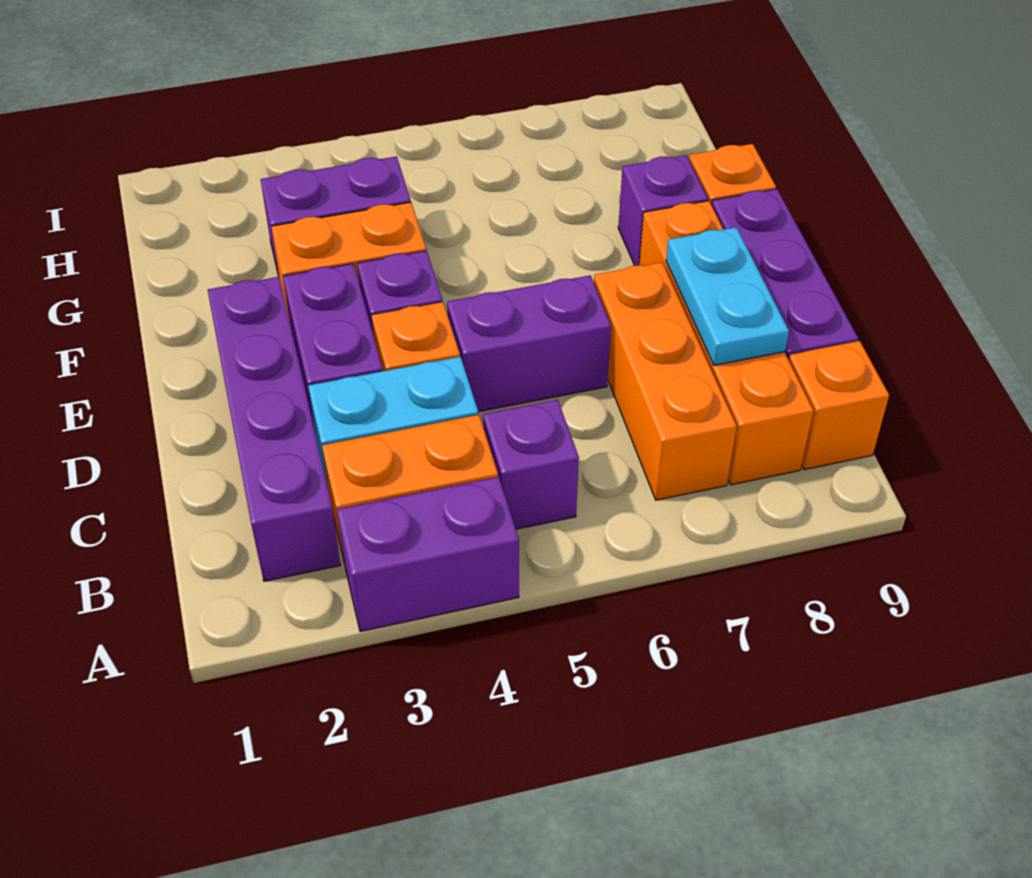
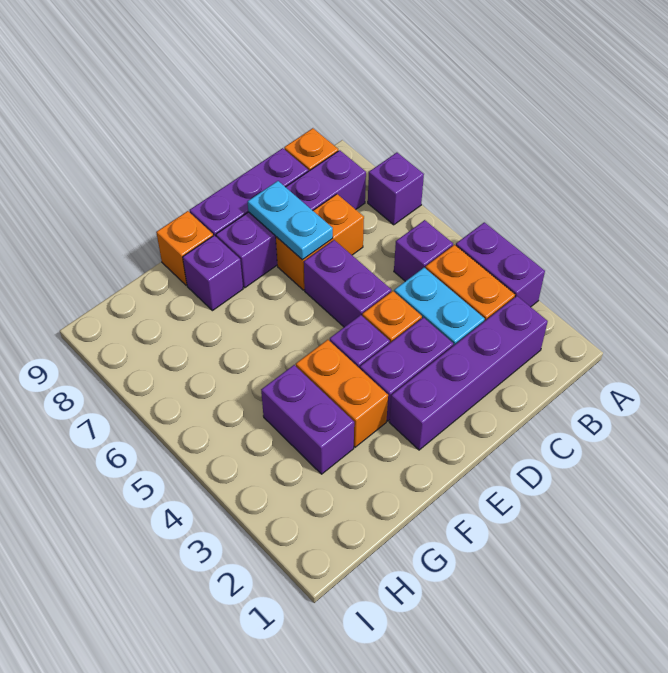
none -> purple brick A7 level 1
orange brick B7:D7 level 1 -> orange brick C7:D7 level 1
orange brick B8:E8 level 1 -> purple brick B8:E8 level 1
cyan plate C8:D8 level 2 -> cyan plate D7:D8 level 2

